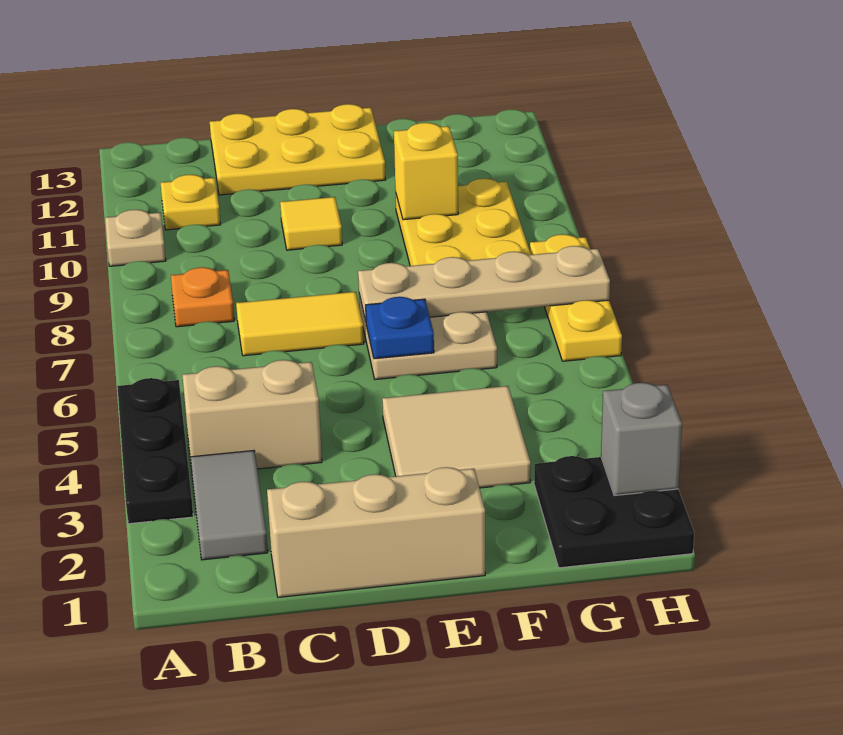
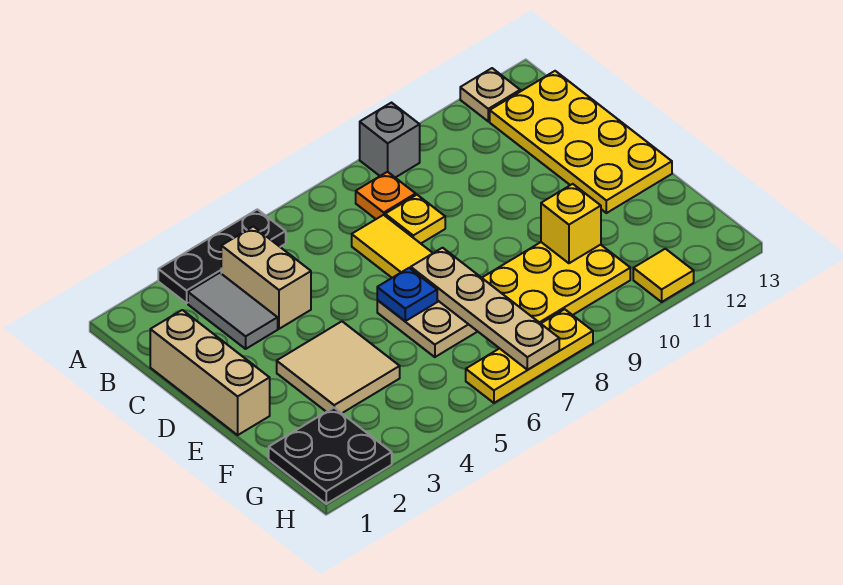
tan plate A10 level 1 -> tan plate A12 level 1
grey tile B2:B3 level 1 -> grey tile B3:C3 level 1
yellow plate B11 level 1 -> yellow plate C8 level 1
yellow plate C12:E13 level 1 -> yellow plate B12:E13 level 1
yellow tile D10 level 1 -> yellow tile H11 level 1
grey brick H2 level 2 -> grey brick A9 level 1

